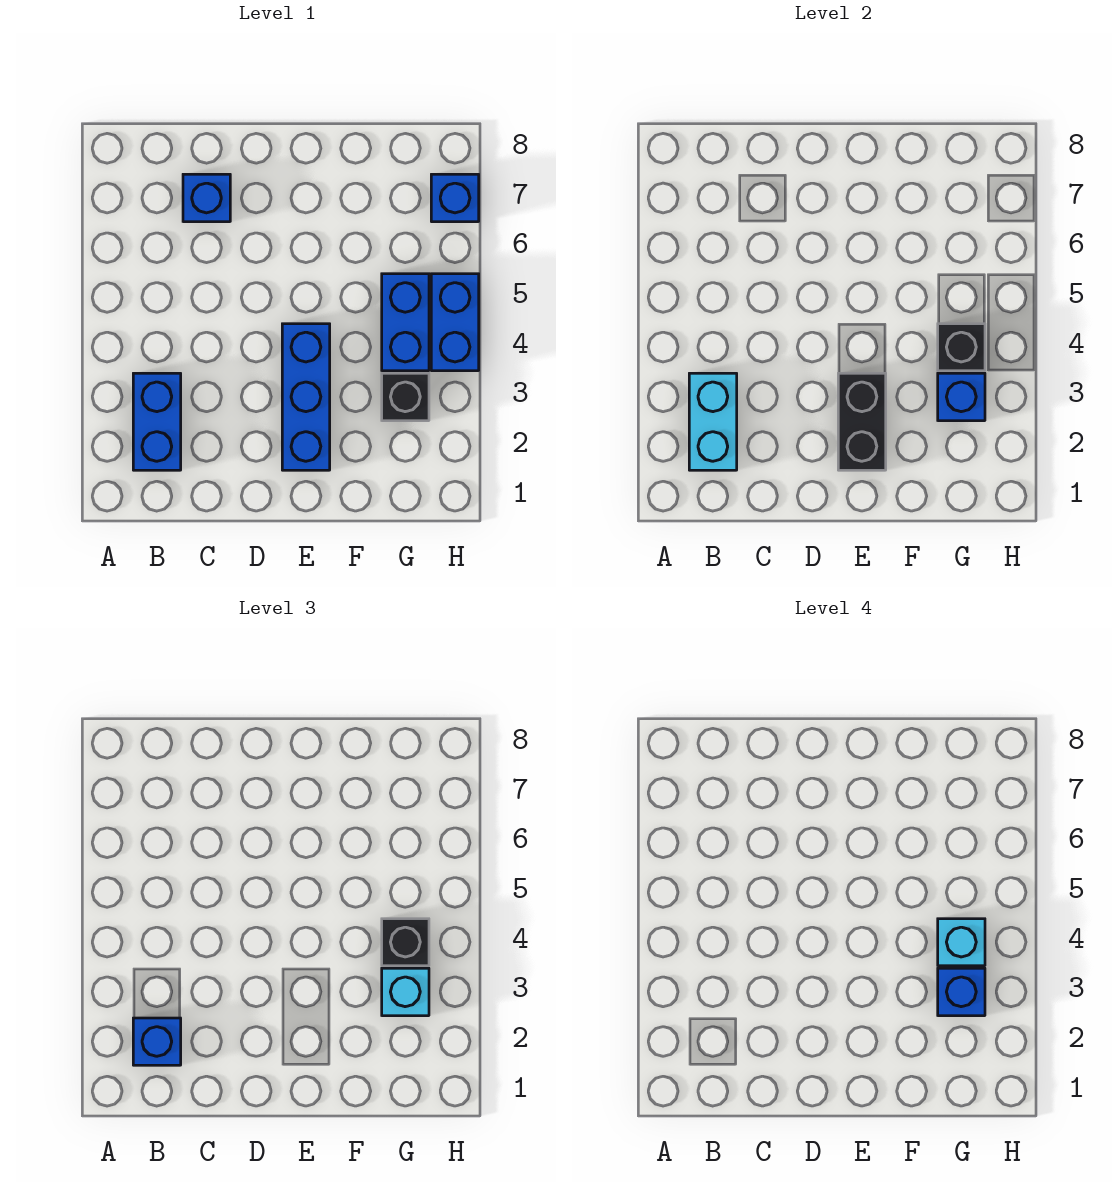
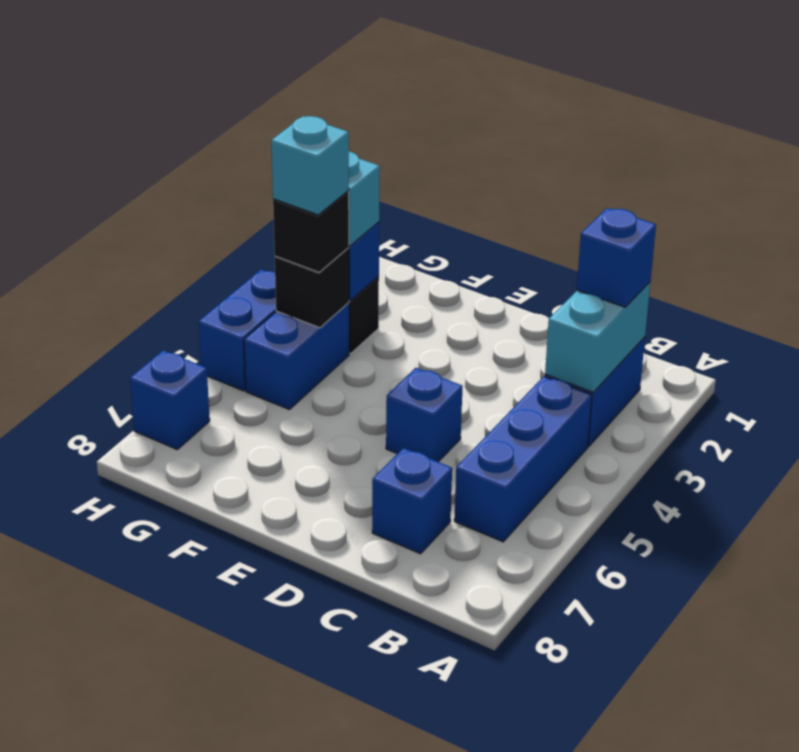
blue brick E2:E4 level 1 -> blue brick B4:B6 level 1
black brick E2:E3 level 2 -> none
blue brick G3 level 4 -> blue brick D5 level 1

